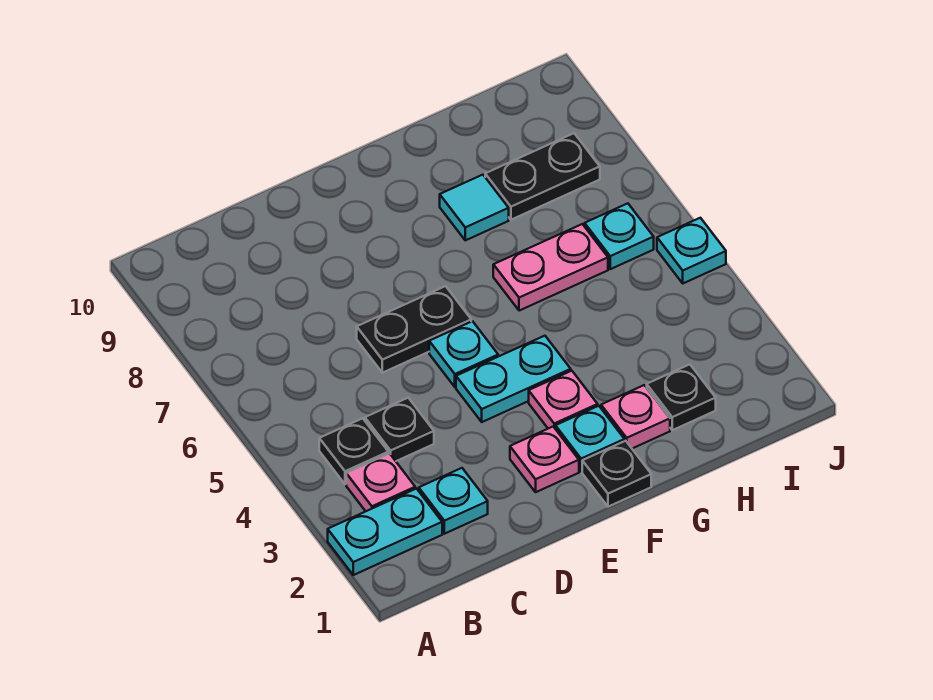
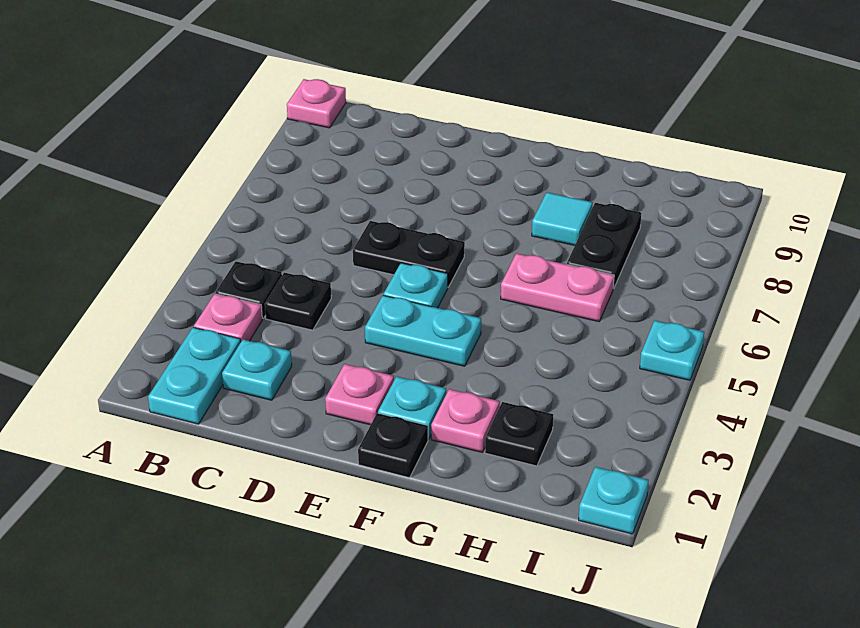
cyan plate A2:B2 level 1 -> cyan plate B1:B2 level 1
pink plate F3 level 1 -> pink plate A10 level 1
black plate H8:I8 level 1 -> black plate H7:H8 level 1
cyan plate I6 level 1 -> cyan plate J1 level 1

